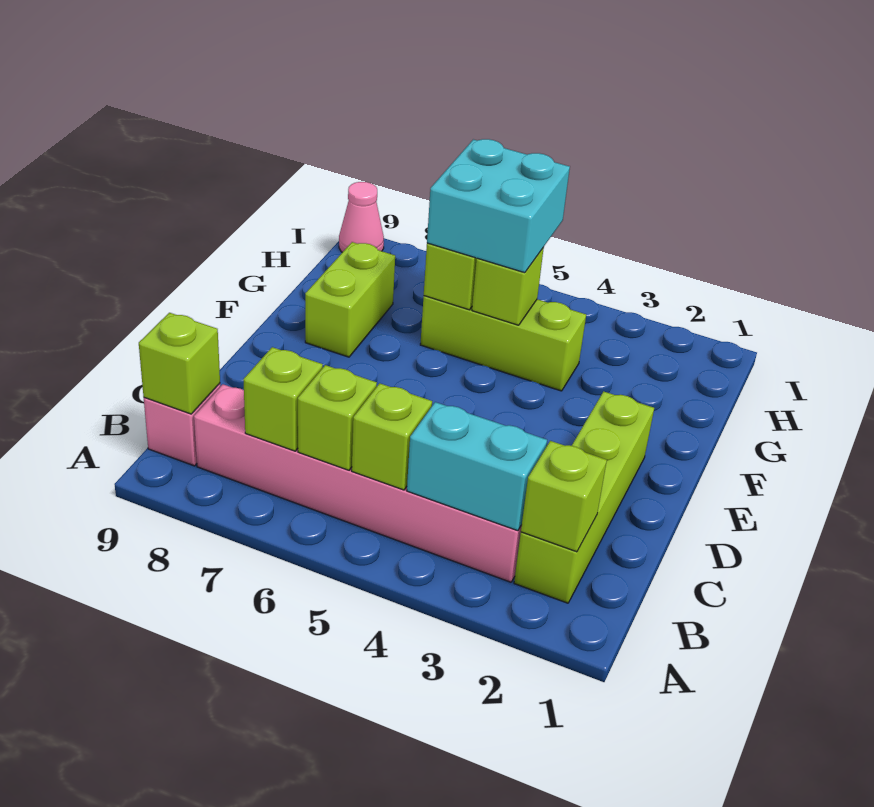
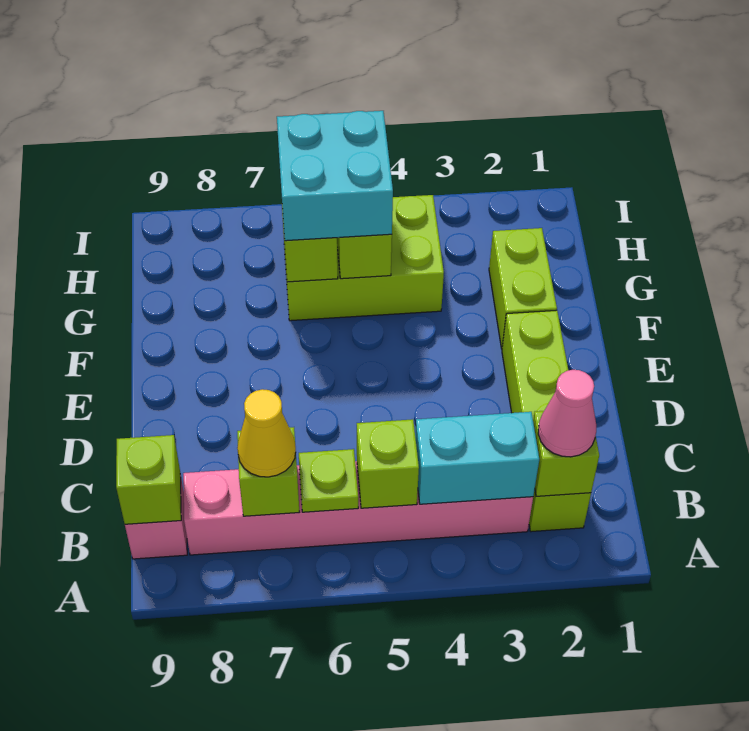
lime brick B6 level 2 -> lime plate B6 level 2
none -> yellow cone B7 level 3
lime brick F8:G8 level 1 -> lime brick F2:G2 level 1
lime brick G4:G6 level 1 -> lime brick G4:H6 level 1
pink cone I9 level 1 -> pink cone B2 level 3

